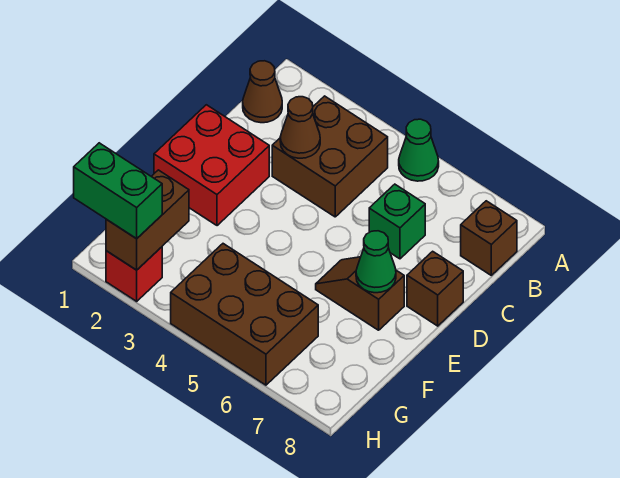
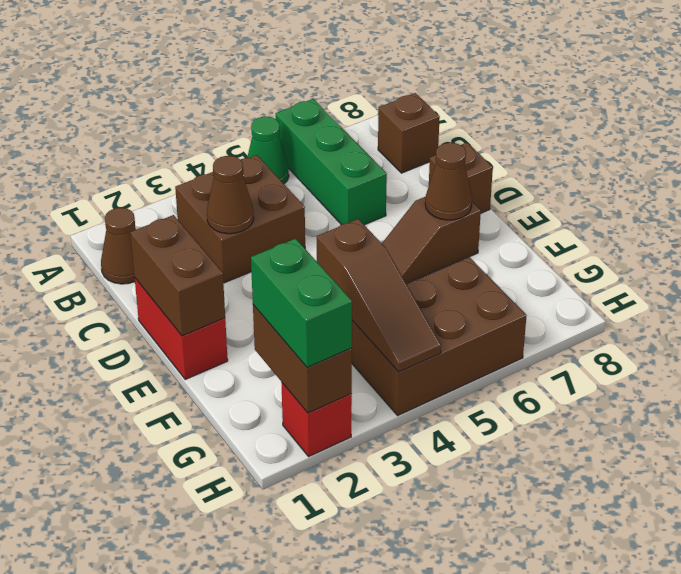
green brick C6 level 1 -> green brick A6:C6 level 1
red brick D1:E2 level 1 -> red brick D1:E1 level 1
none -> brown brick D1:E1 level 2
green cone E7 level 2 -> brown cone E7 level 2
none -> brown slope F4:H4 level 2 top F
green brick H1:H2 level 3 -> green brick G2:H2 level 3

